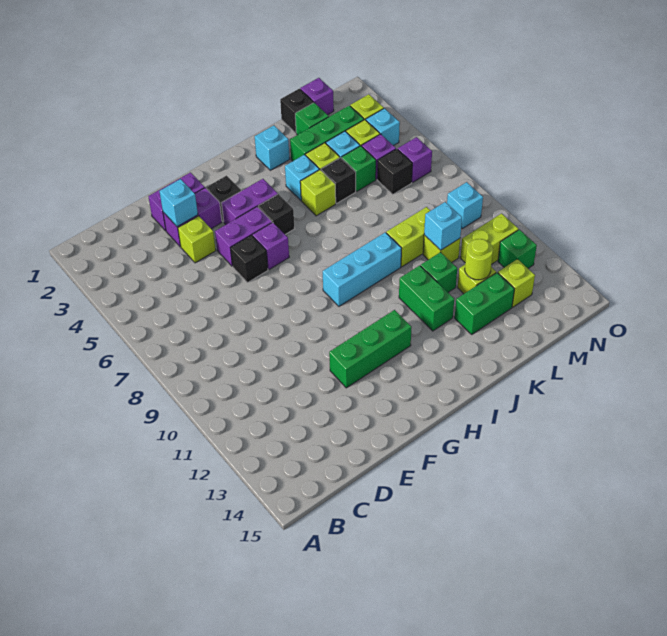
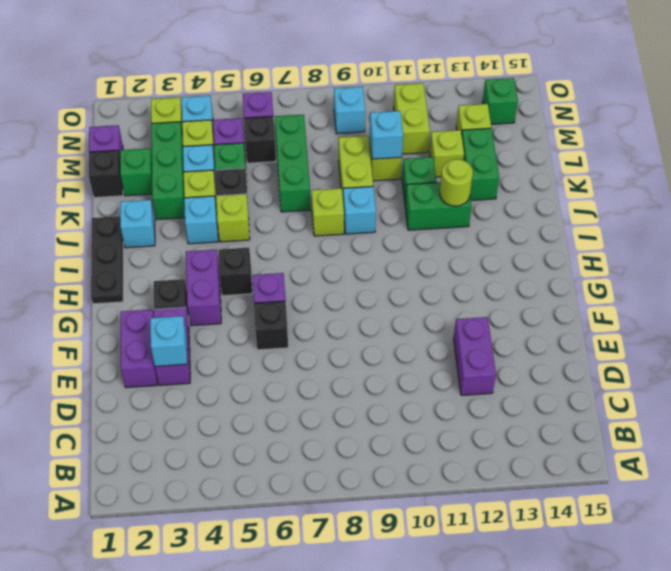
lime brick E4 level 1 -> lime brick J8 level 1
purple brick F5:G5 level 1 -> purple brick D12:E12 level 1
green brick F12:H12 level 1 -> green brick K7:M7 level 1
none -> black plate H1:J1 level 1
cyan brick H9:J9 level 1 -> cyan brick J9 level 1
lime round brick L12 level 2 -> lime round brick J12 level 2
green brick N12 level 1 -> green brick N14 level 1

